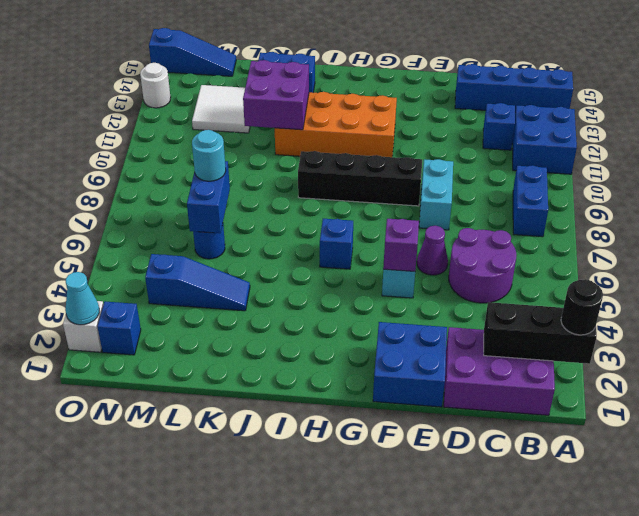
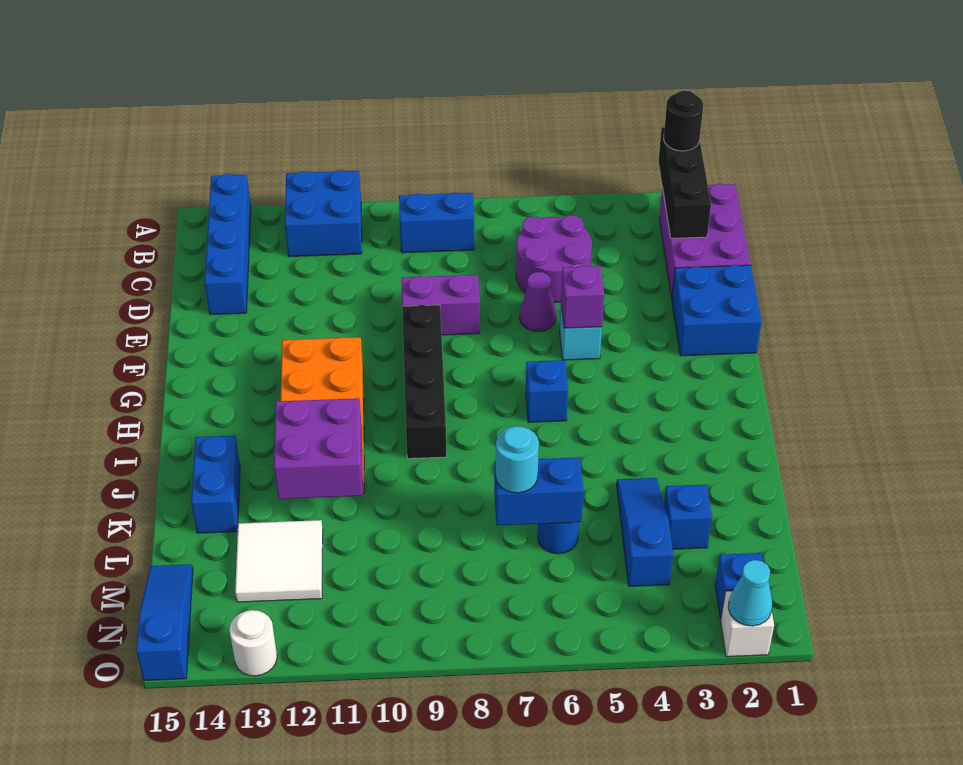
blue brick C12 level 1 -> blue brick L3 level 1
cyan brick E8:E9 level 1 -> purple brick E8:E9 level 1

